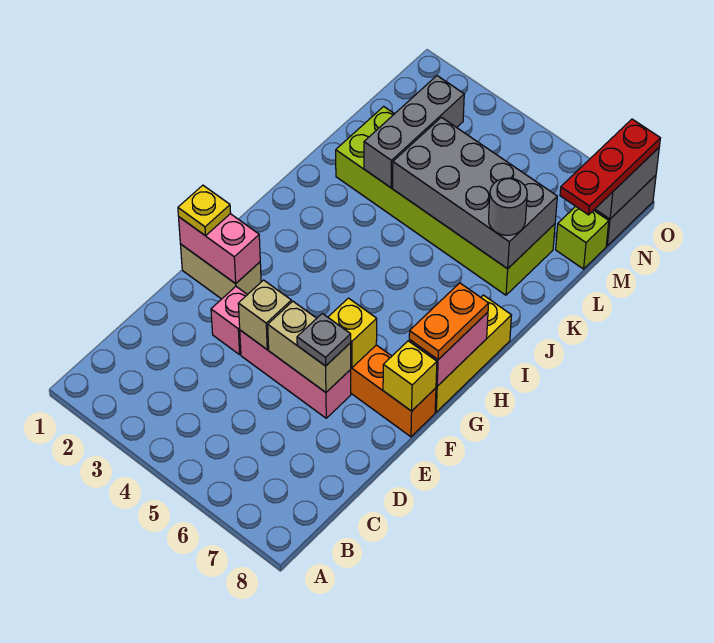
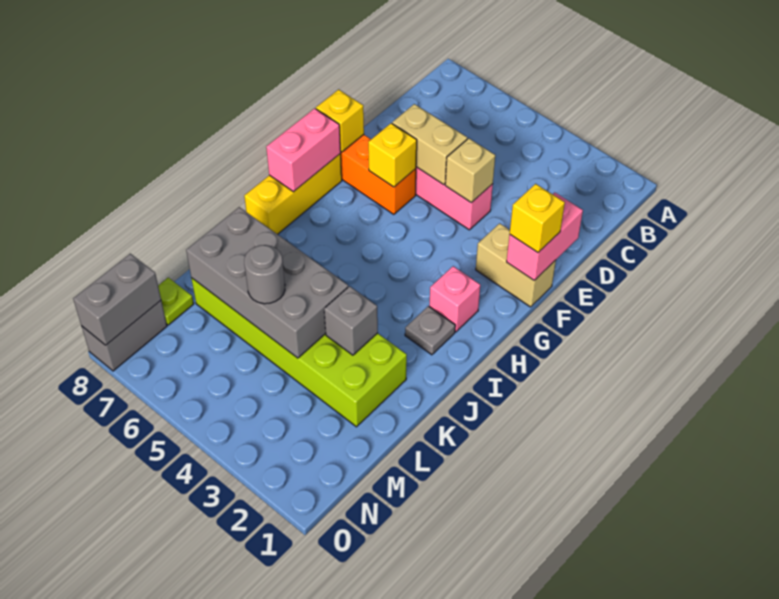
pink brick E3 level 1 -> pink brick H2 level 1
grey plate E6 level 3 -> grey plate I2 level 1
pink brick F1:F2 level 2 -> pink brick E1:F1 level 2
yellow plate F1 level 3 -> yellow brick F1 level 3
orange plate G8:H8 level 3 -> none
grey brick K3:M3 level 2 -> grey brick K3 level 2
grey round brick K7 level 3 -> grey round brick L5 level 3
lime brick M8 level 1 -> lime plate M8 level 1
red plate M8:O8 level 3 -> none

